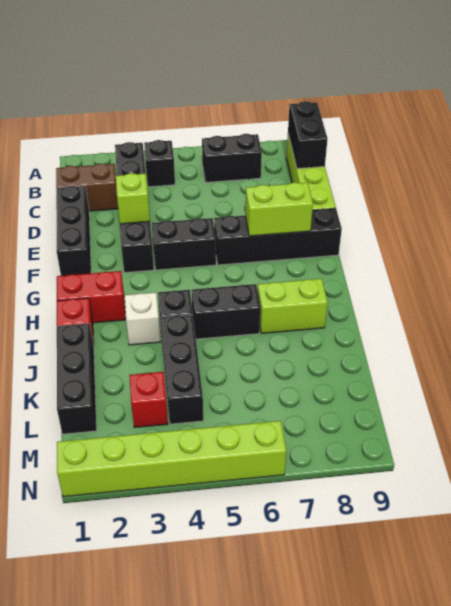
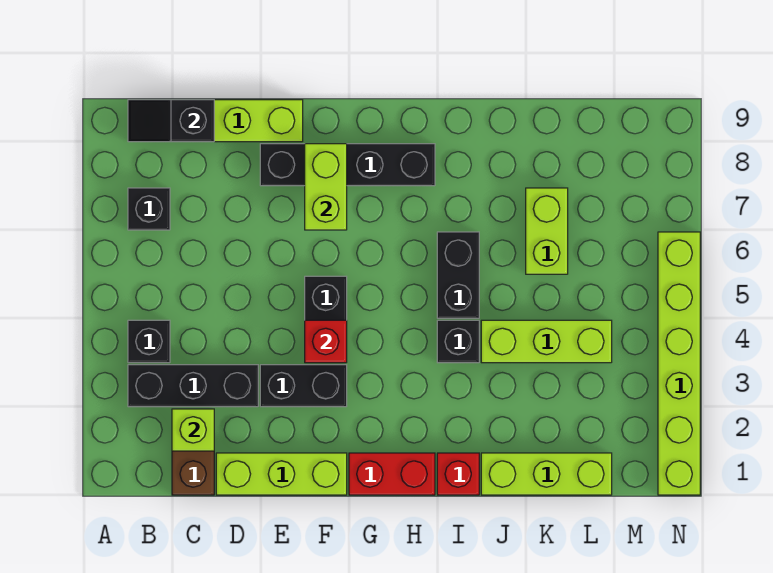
black brick B6:B7 level 1 -> black brick B7 level 1
black brick B9:C9 level 2 -> black slope B9:C9 level 2 top C
black brick D1:F1 level 1 -> lime brick D1:F1 level 1
lime brick E3 level 2 -> lime brick C2 level 2
black brick F6:F9 level 1 -> black brick E8:H8 level 1
red brick H1:H2 level 1 -> red brick G1:H1 level 1
white brick I3 level 1 -> none
lime brick I7:I8 level 1 -> lime brick K6:K7 level 1
black brick J1:L1 level 1 -> lime brick J1:L1 level 1
black brick J4:L4 level 1 -> lime brick J4:L4 level 1
red brick L3 level 1 -> red brick F4 level 2

